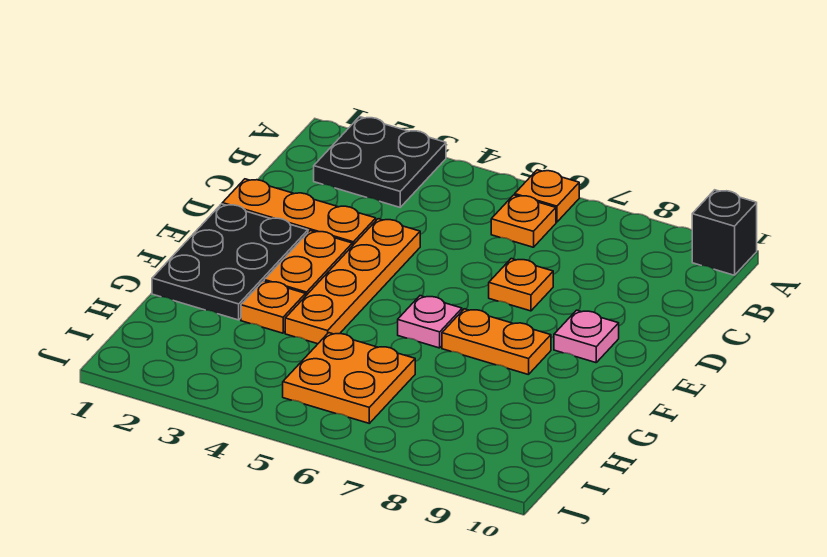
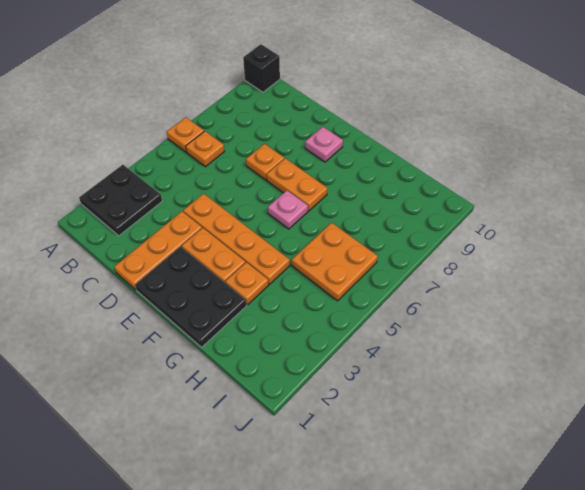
orange plate F7:F8 level 1 -> orange plate E7:F7 level 1

